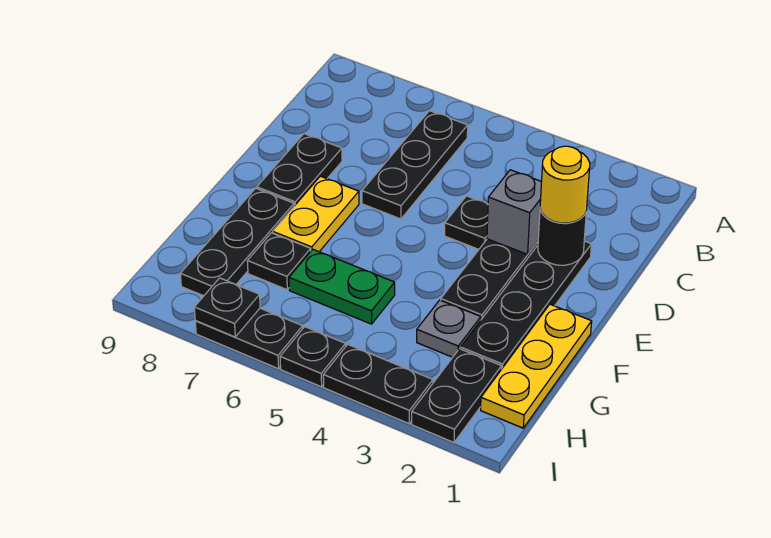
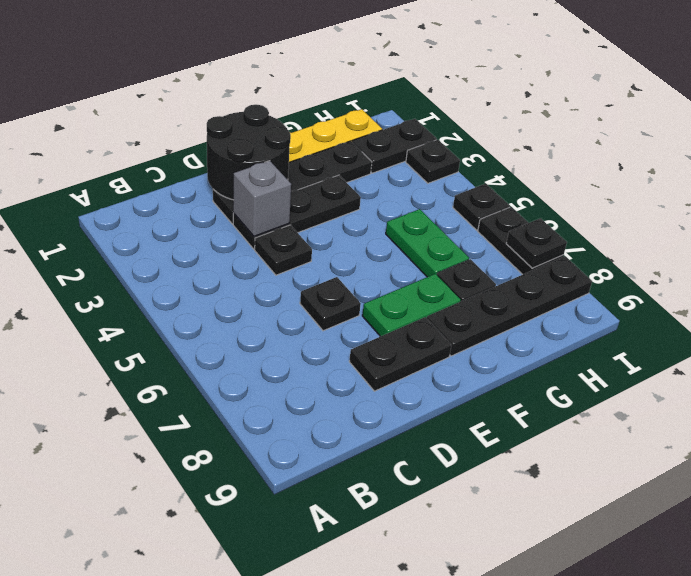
black plate B6:D6 level 1 -> black plate D6 level 1
black round brick D2 level 2 -> black round brick D1:E2 level 2
yellow round brick D2 level 3 -> none
yellow plate E7:F7 level 1 -> green plate E7:F7 level 1
black plate F8:H8 level 1 -> black plate F8:I8 level 1
grey plate G3 level 1 -> none
black plate I3:I4 level 1 -> black plate I3 level 1

